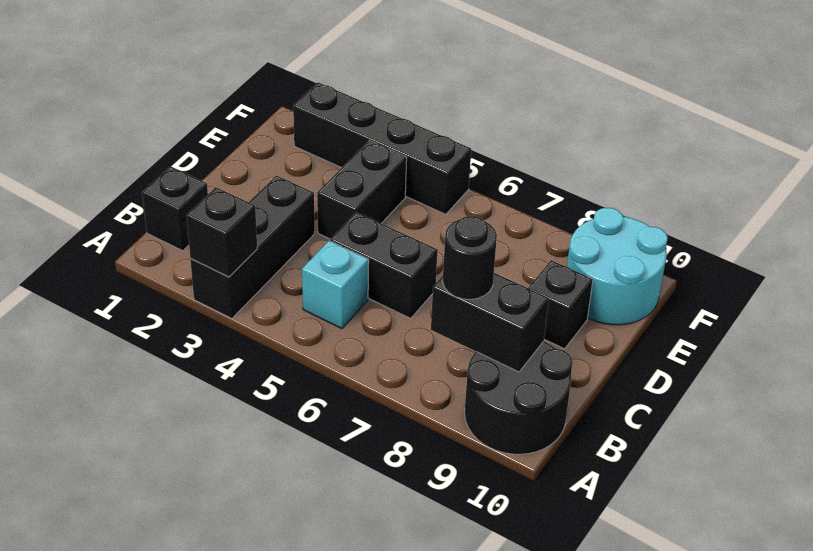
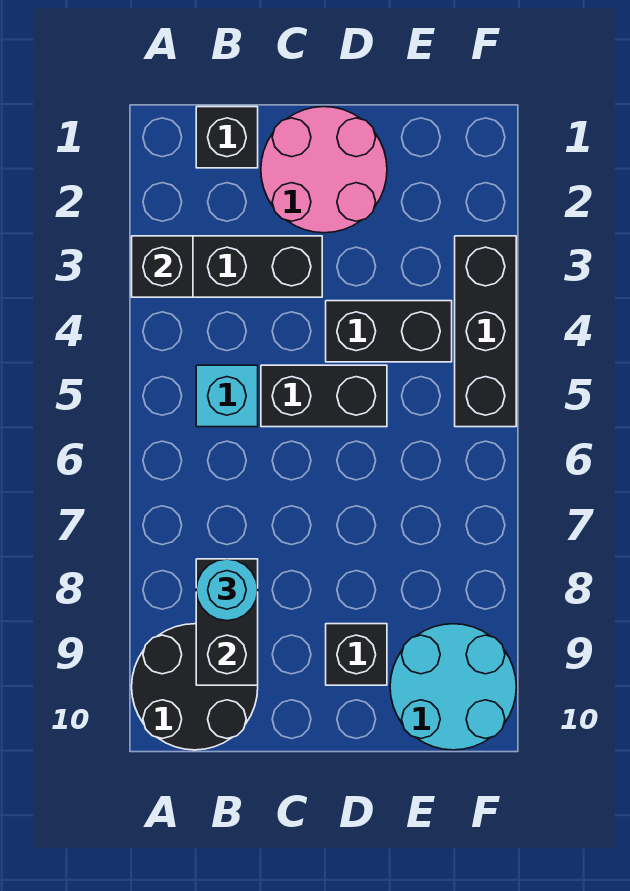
black round brick B8 level 3 -> cyan round brick B8 level 3
none -> pink round brick C1:D2 level 1
black brick C5:C6 level 1 -> black brick C5:D5 level 1
black brick F2:F5 level 1 -> black brick F3:F5 level 1

